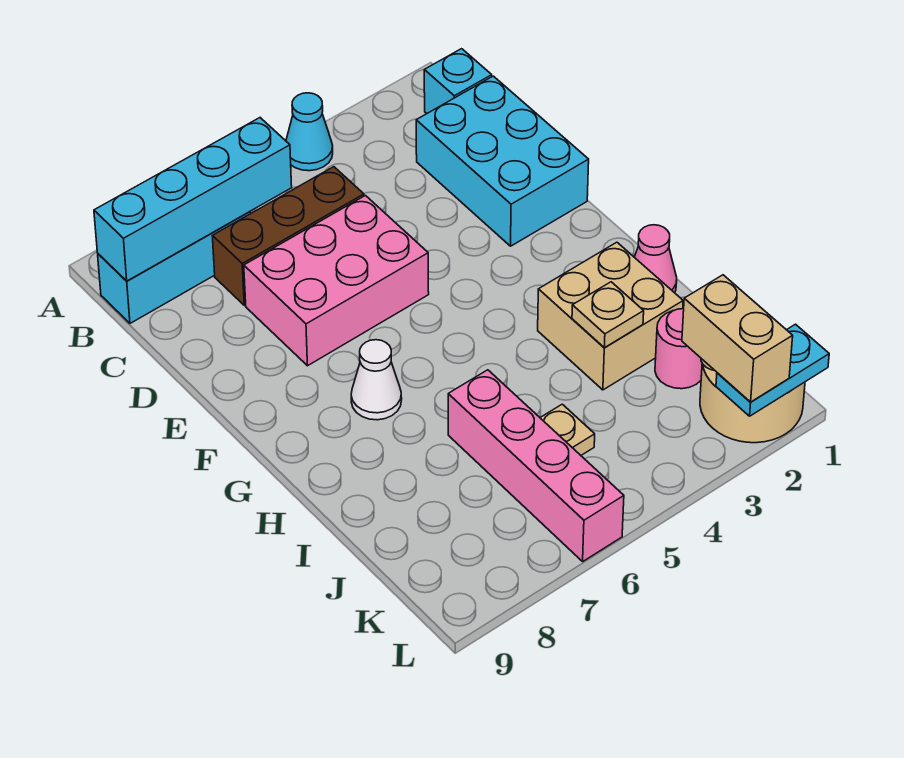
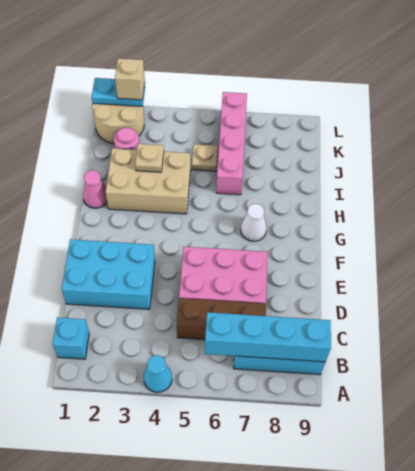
cyan brick C1:E2 level 1 -> cyan brick D1:E3 level 1
tan brick H2:I3 level 1 -> tan brick H2:I4 level 1
tan brick K2:L2 level 3 -> tan brick L2 level 3

